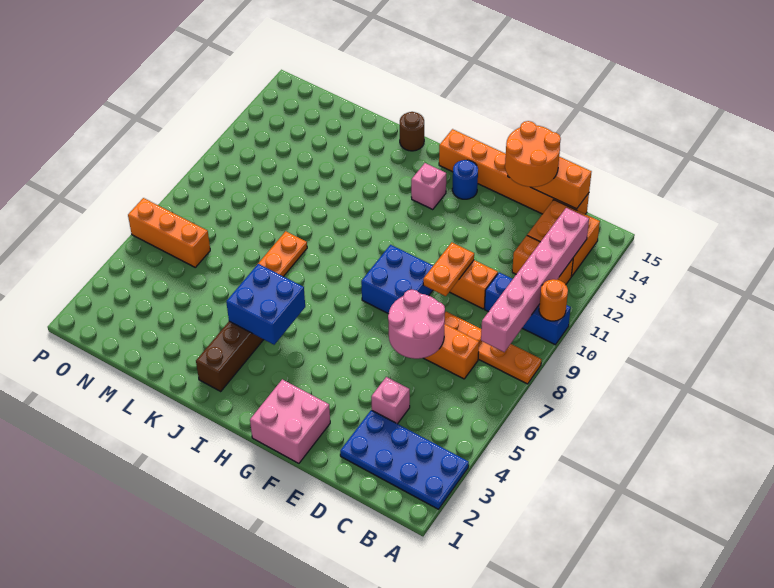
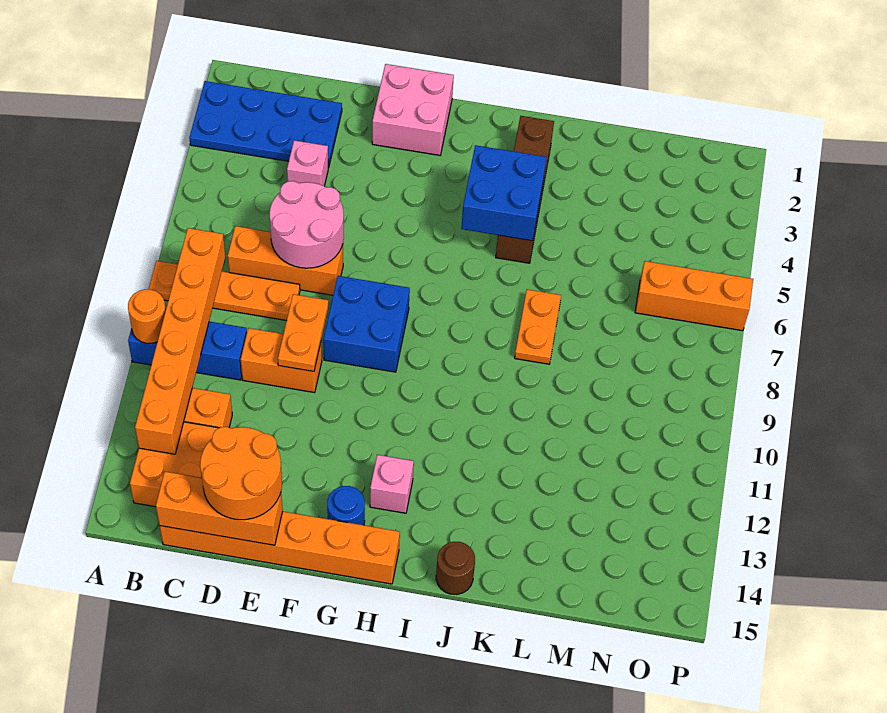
pink brick B8:B13 level 2 -> orange brick B8:B13 level 2

